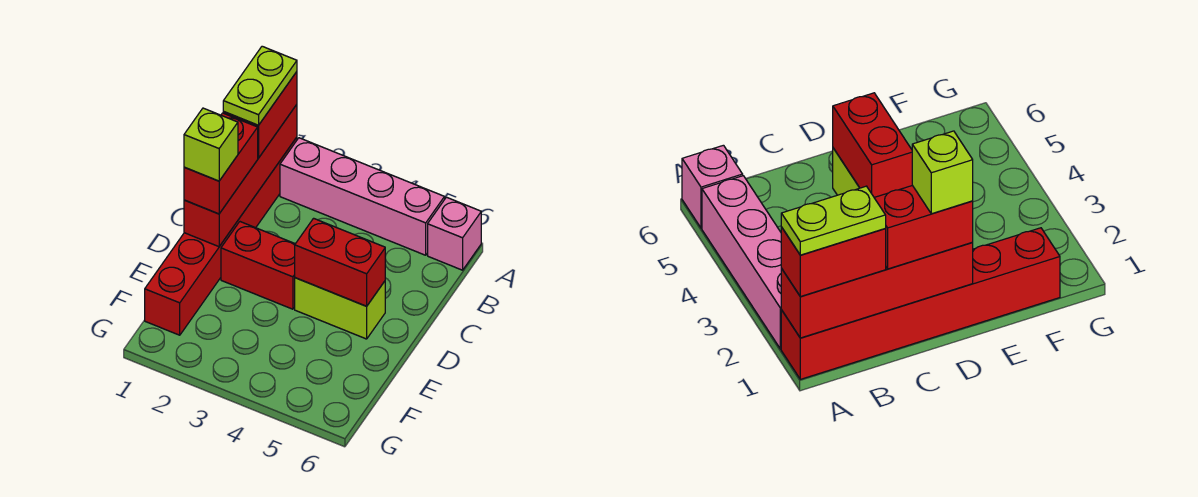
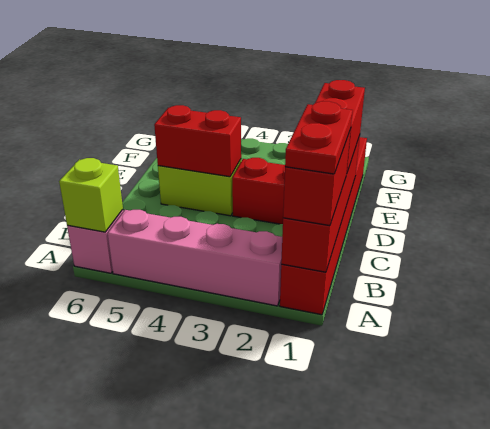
lime plate A1:B1 level 4 -> red plate A1:B1 level 4
lime brick D1 level 4 -> lime brick A6 level 2

